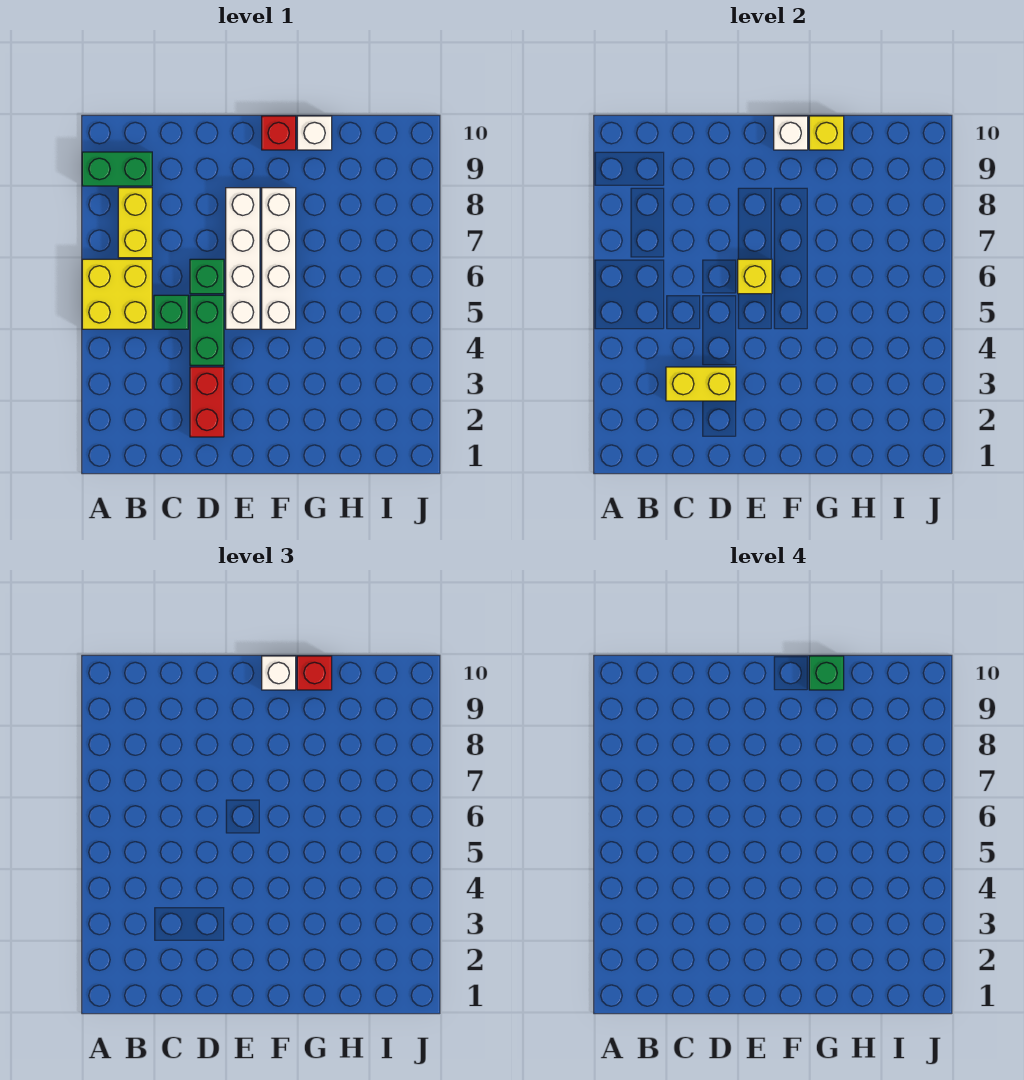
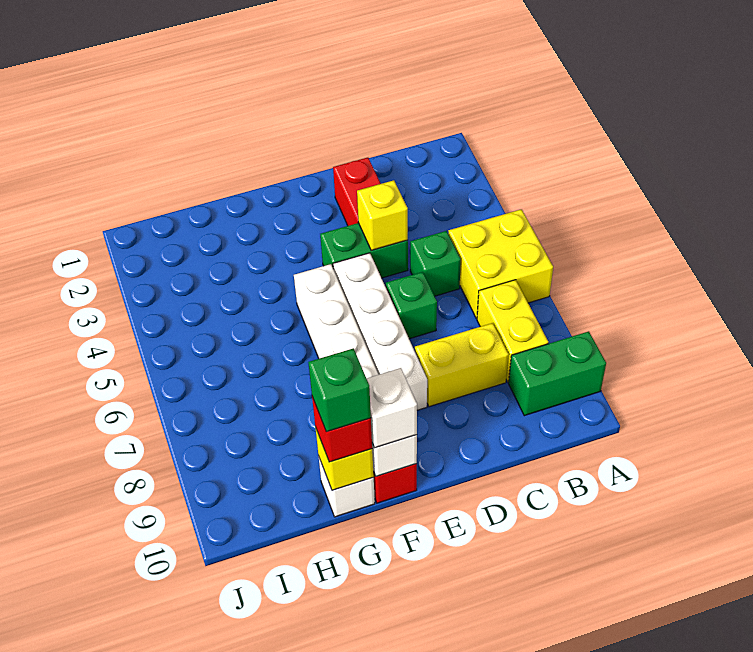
yellow brick C3:D3 level 2 -> yellow brick C8:D8 level 1
green brick D4:D5 level 1 -> green brick D4:E4 level 1
yellow brick E6 level 2 -> yellow brick D4 level 2

